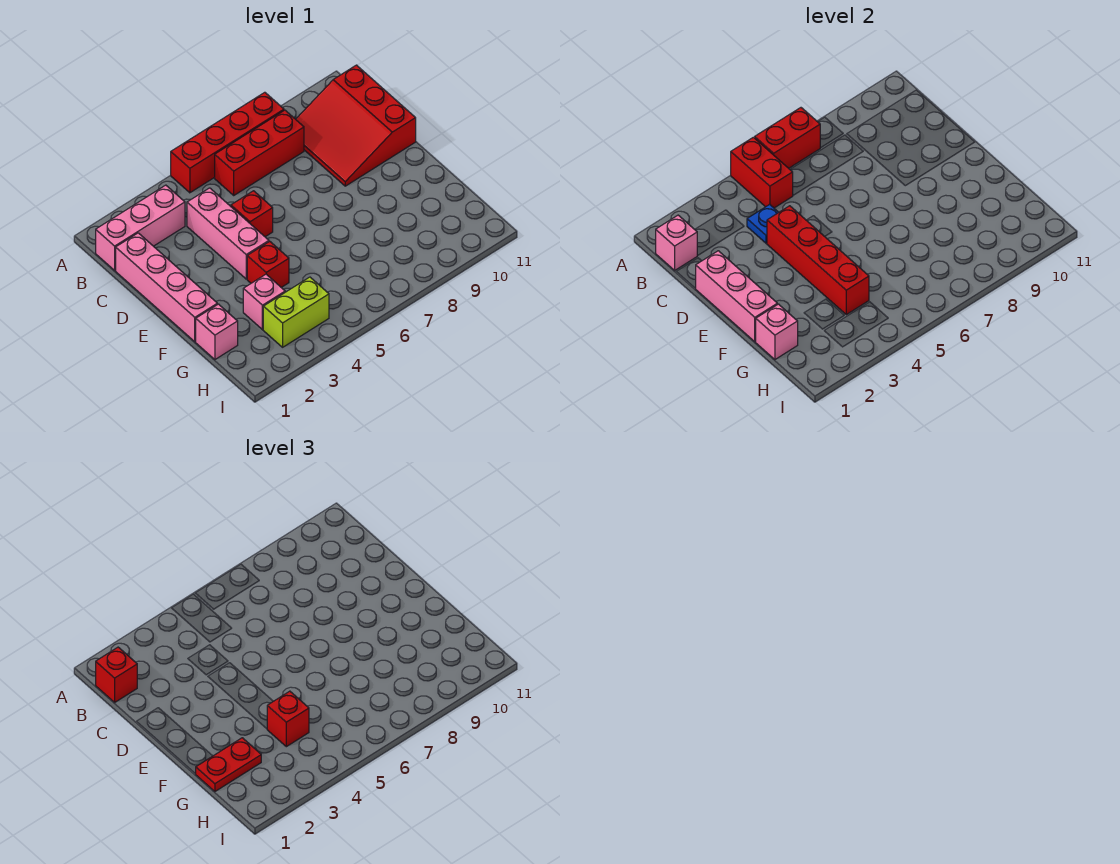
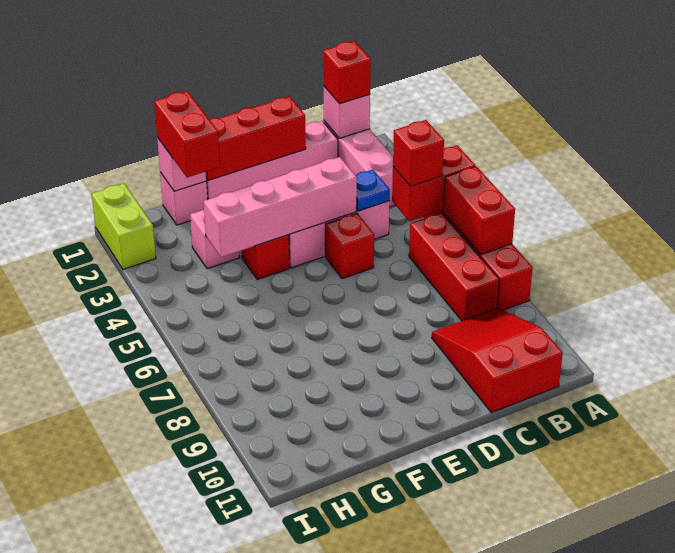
red slope B9:D11 level 1 top 11 -> red slope B9:C11 level 1 top 11
pink brick D1:F1 level 2 -> red brick D1:F1 level 2
red brick D4:G4 level 2 -> pink brick D4:G4 level 2
red plate G1:G2 level 3 -> red brick G1:G2 level 3
red brick G4 level 3 -> red brick B5 level 3
lime brick H3:H4 level 1 -> lime brick I1:I2 level 1

